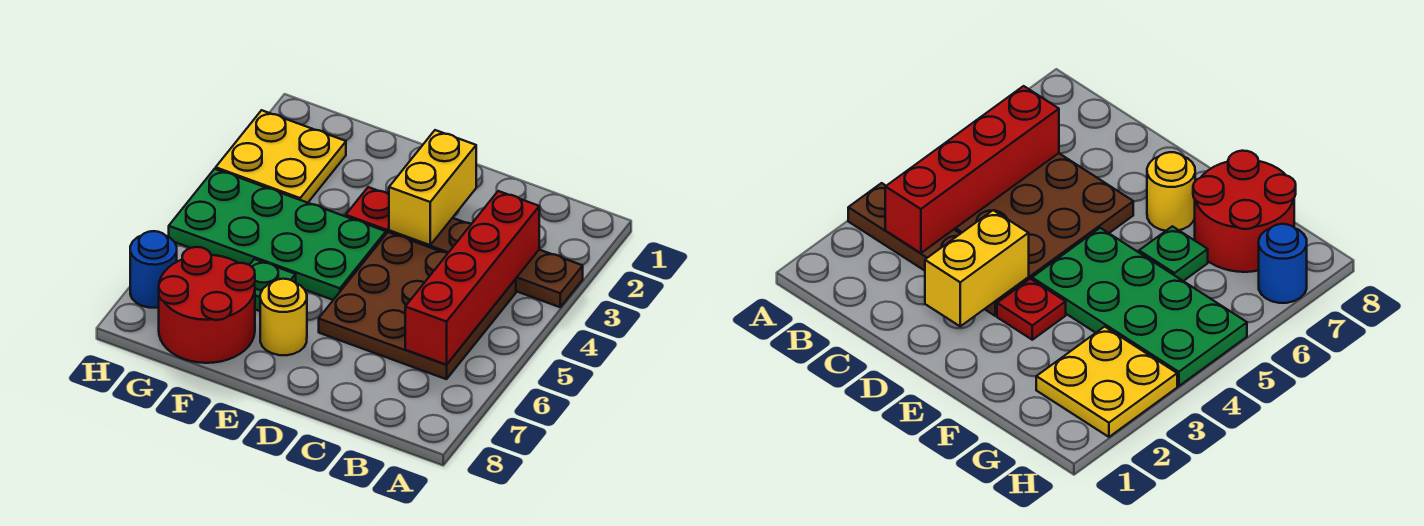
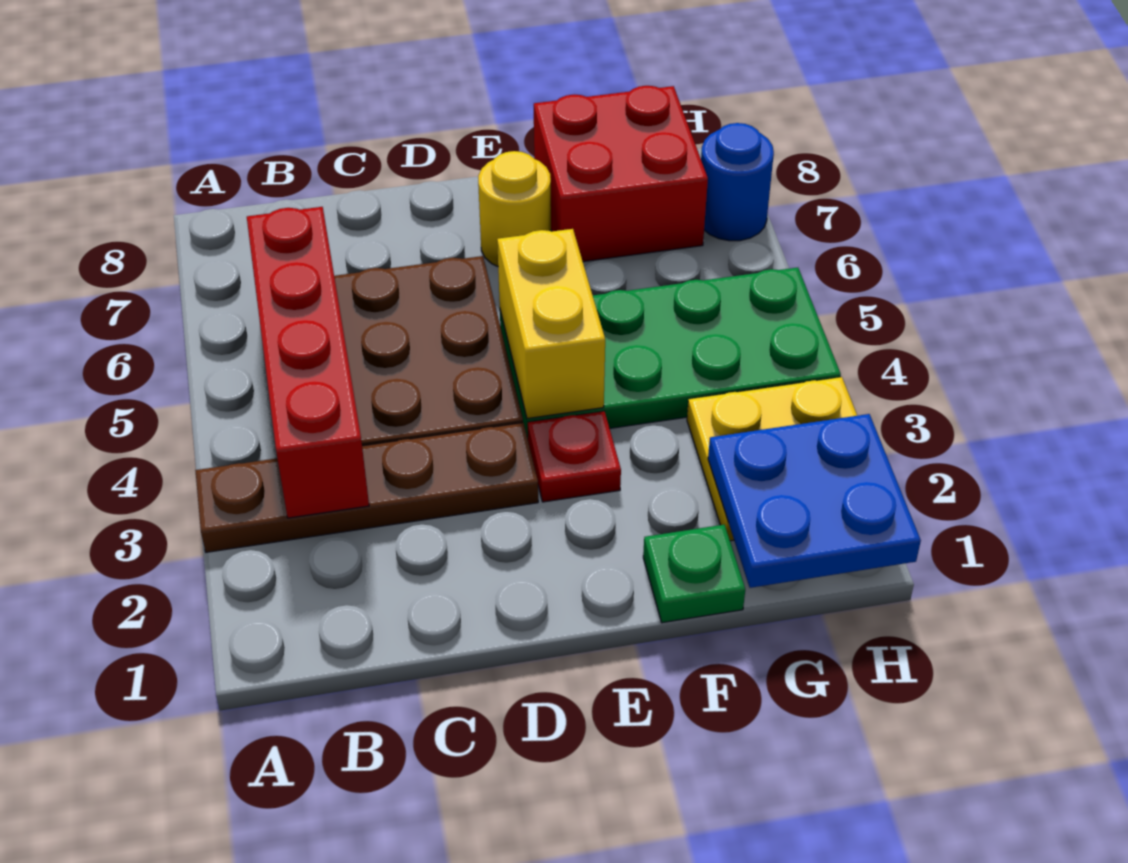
yellow brick D2:D3 level 2 -> yellow brick E4:E5 level 2
green plate F6 level 1 -> green plate F1 level 1
red round brick F7:G8 level 1 -> red brick F7:G8 level 1
none -> blue plate G1:H2 level 2

